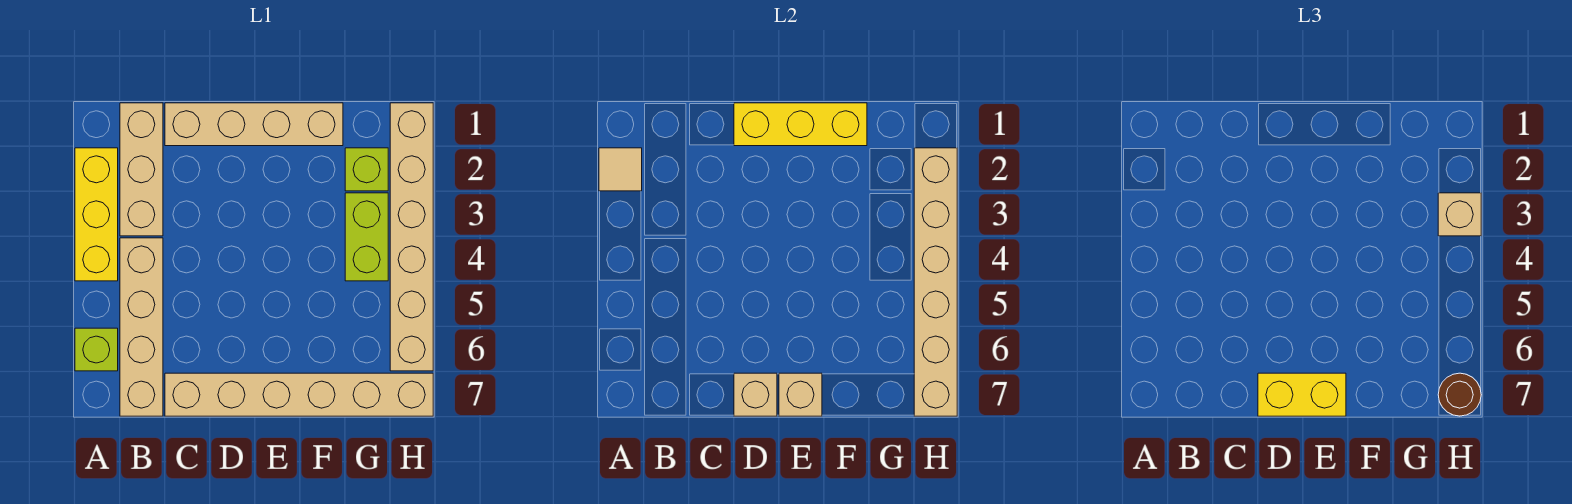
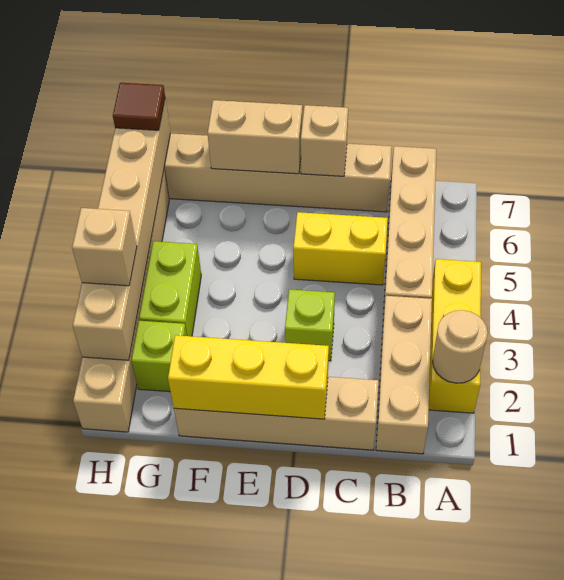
tan tile A2 level 2 -> tan round brick A2 level 2
lime brick A6 level 1 -> lime brick D3 level 1
yellow brick D7:E7 level 3 -> yellow brick C5:D5 level 1
tan brick E7 level 2 -> tan brick E7:F7 level 2
brown round brick H7 level 3 -> brown tile H7 level 3

